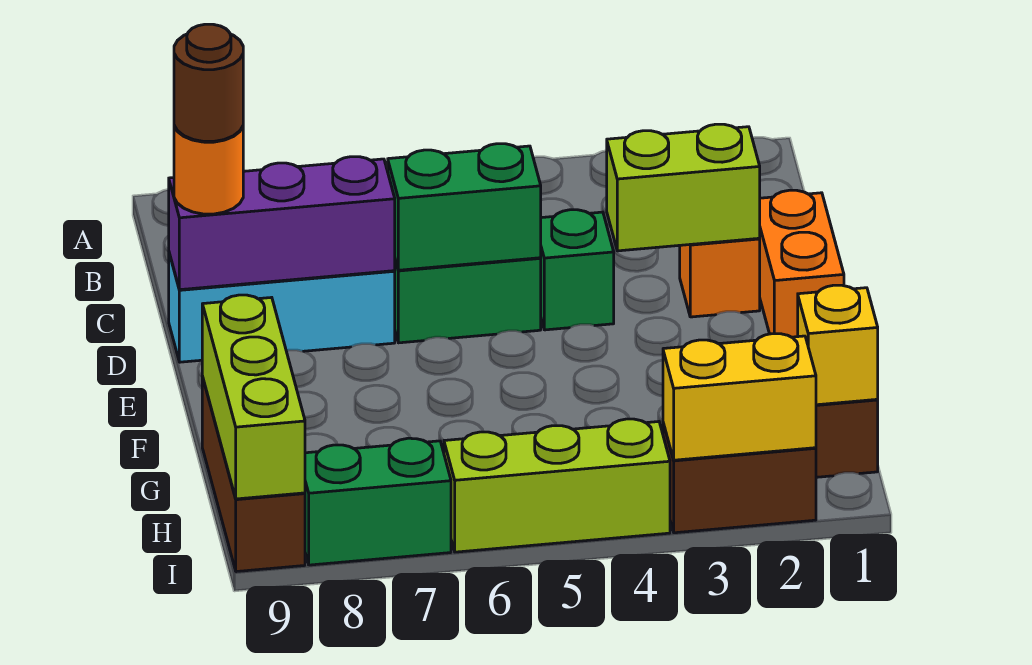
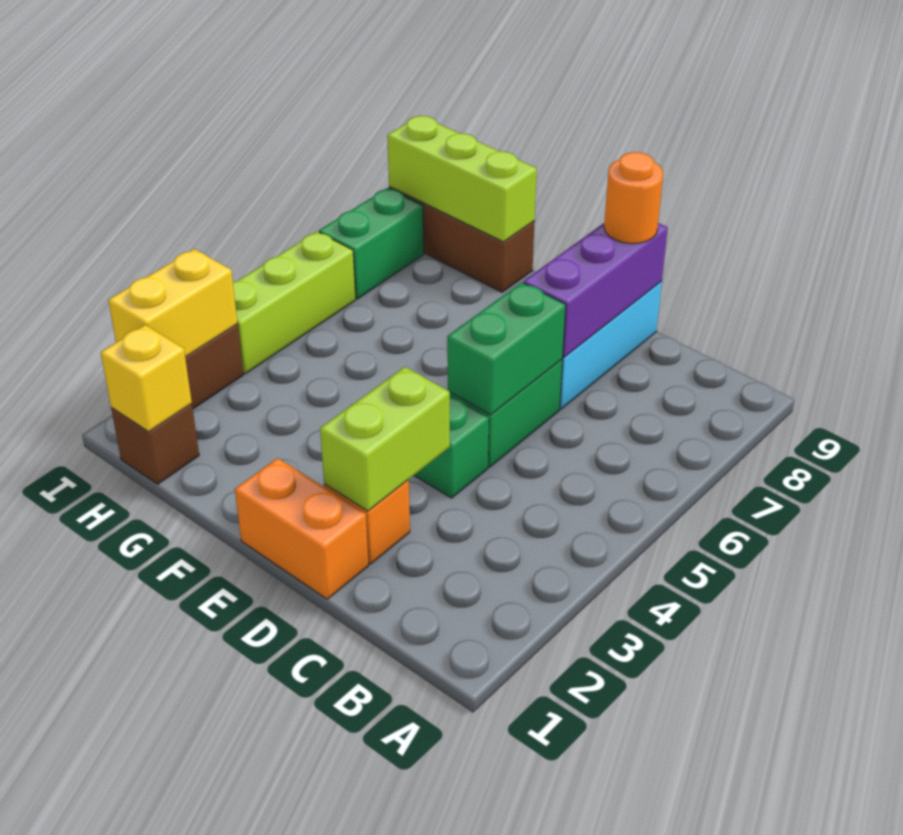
brown round brick D9 level 4 -> none

